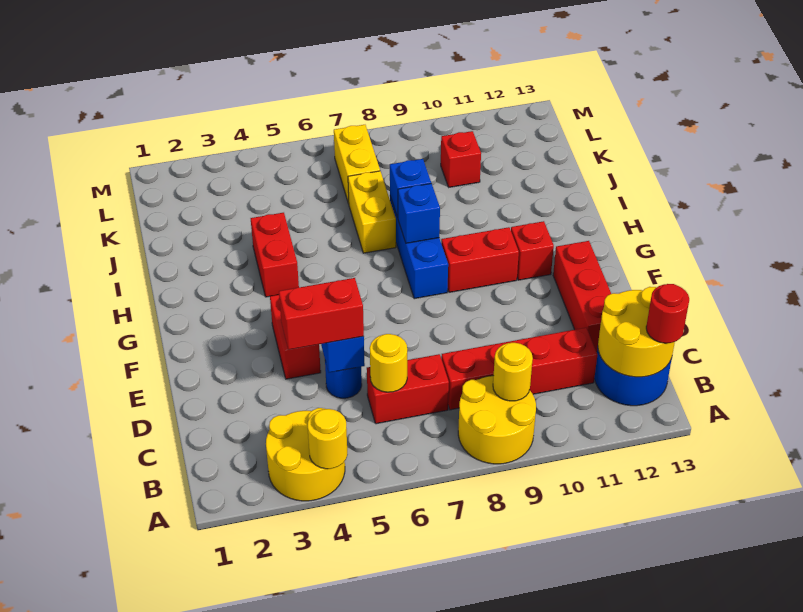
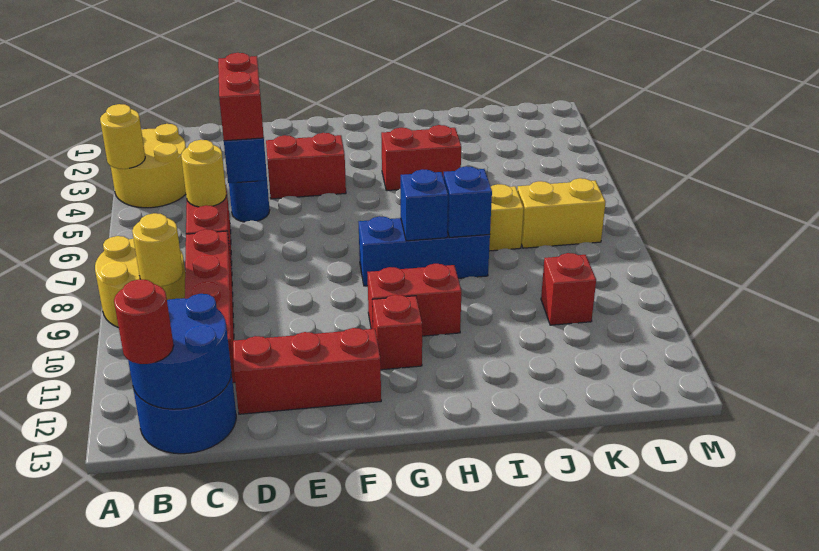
yellow round brick B12:C13 level 2 -> blue round brick B12:C13 level 2
red brick G9:G10 level 1 -> red brick G10:H10 level 1

